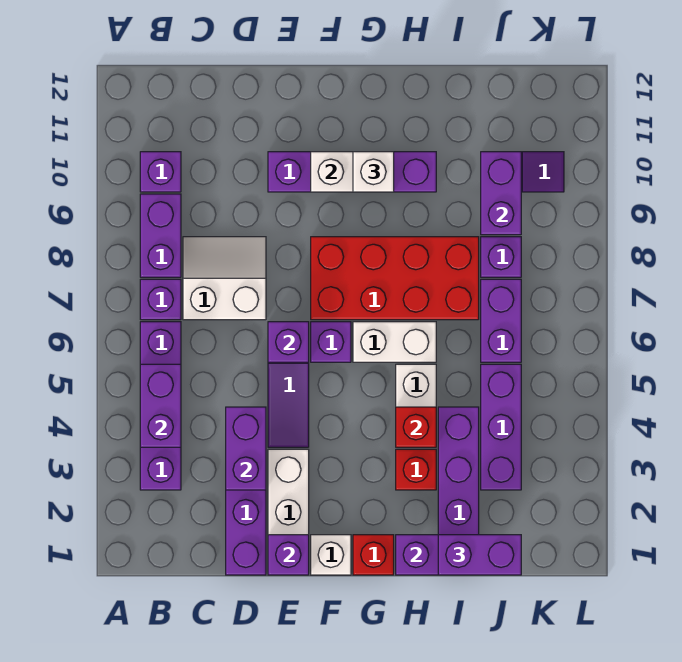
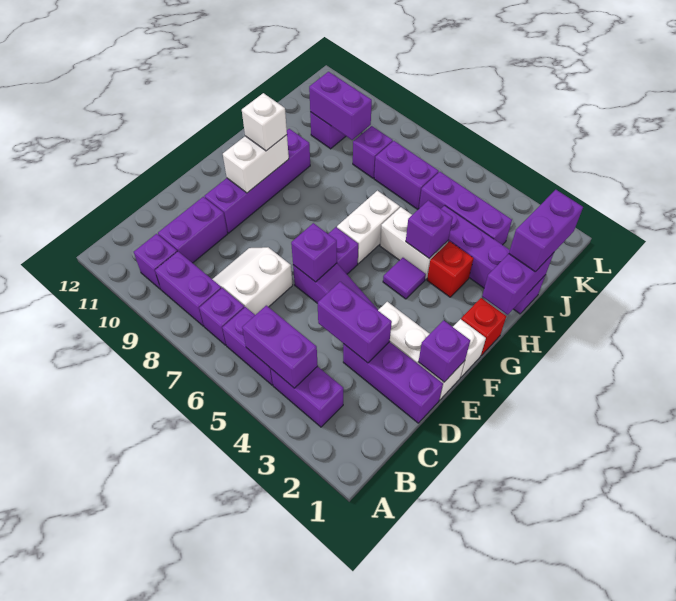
none -> purple brick C10:D10 level 1
red brick F7:I8 level 1 -> none
none -> purple tile G4 level 1
red brick H4 level 2 -> purple brick H4 level 2

